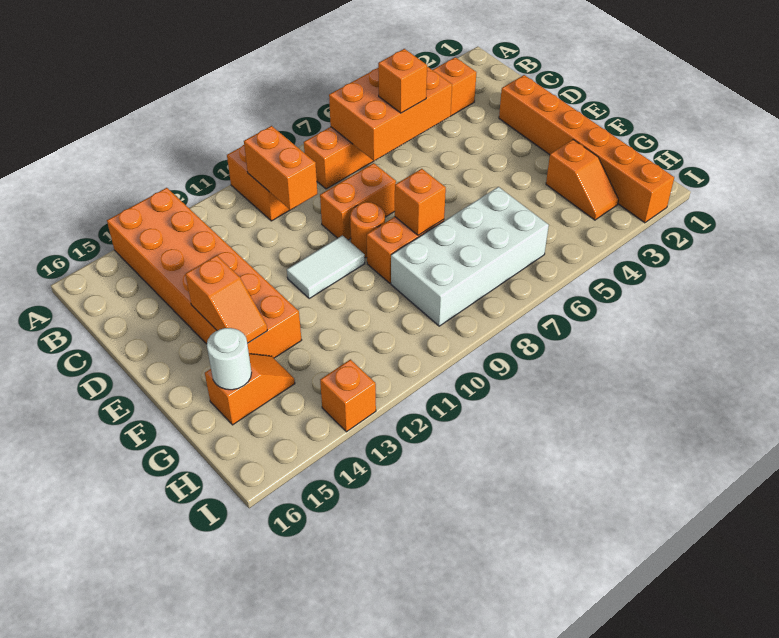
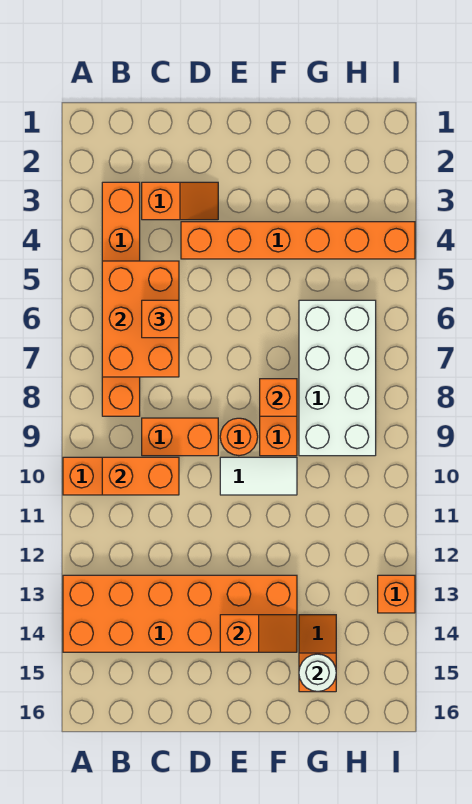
orange brick D2:I2 level 1 -> orange brick D4:I4 level 1
orange brick D8:D9 level 1 -> orange brick C9:D9 level 1
white tile E10:E11 level 1 -> white tile E10:F10 level 1
orange slope G3:H3 level 1 top G -> orange slope C3:D3 level 1 top C

